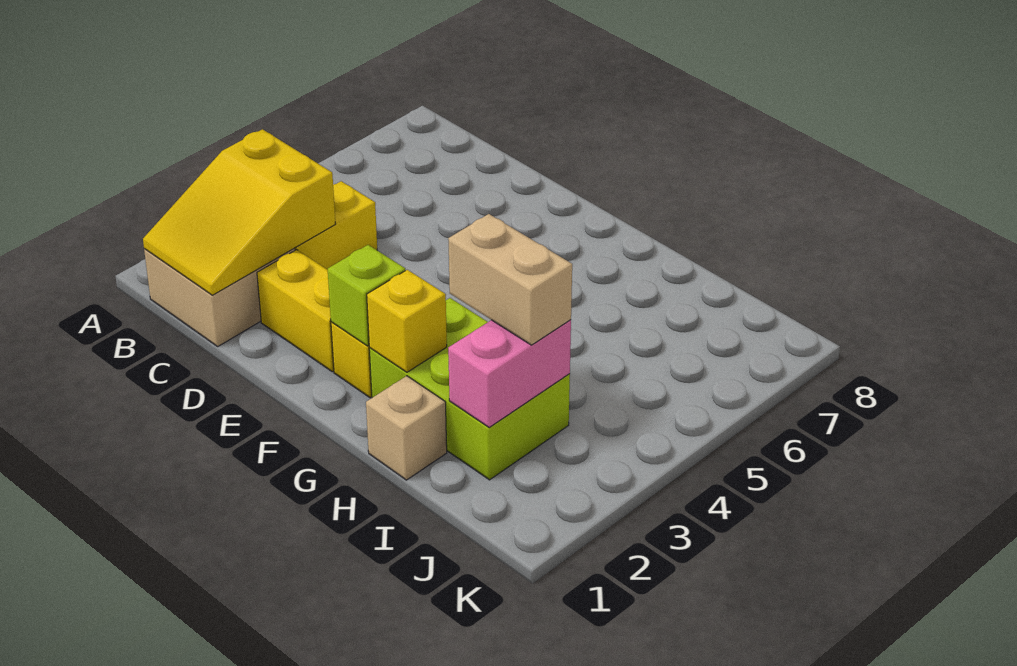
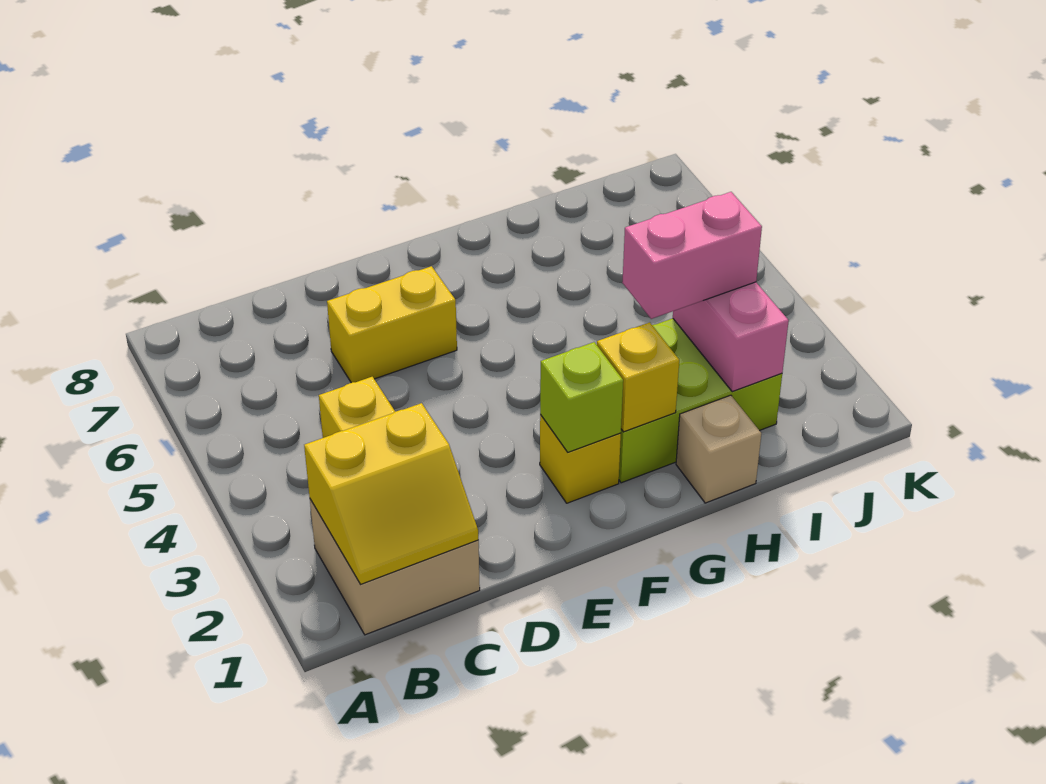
yellow slope B1:C3 level 2 top 3 -> yellow slope B1:C2 level 2 top 2
yellow brick D2:E2 level 1 -> yellow brick D6:E6 level 1
tan brick H3:I3 level 3 -> pink brick H3:I3 level 3

